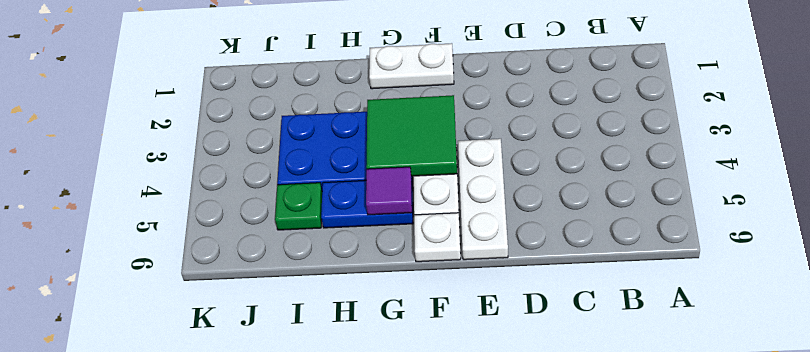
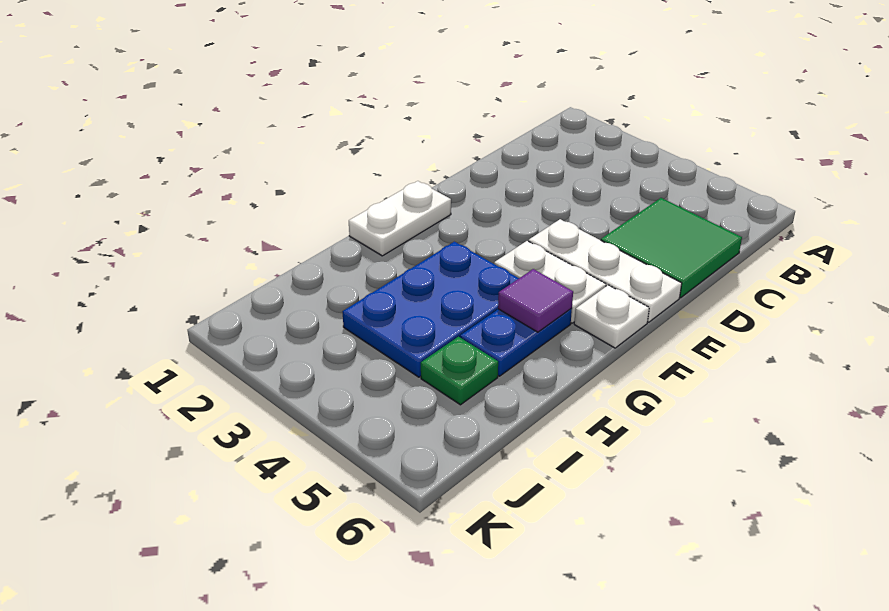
green tile F3:G4 level 2 -> green tile C5:D6 level 1

